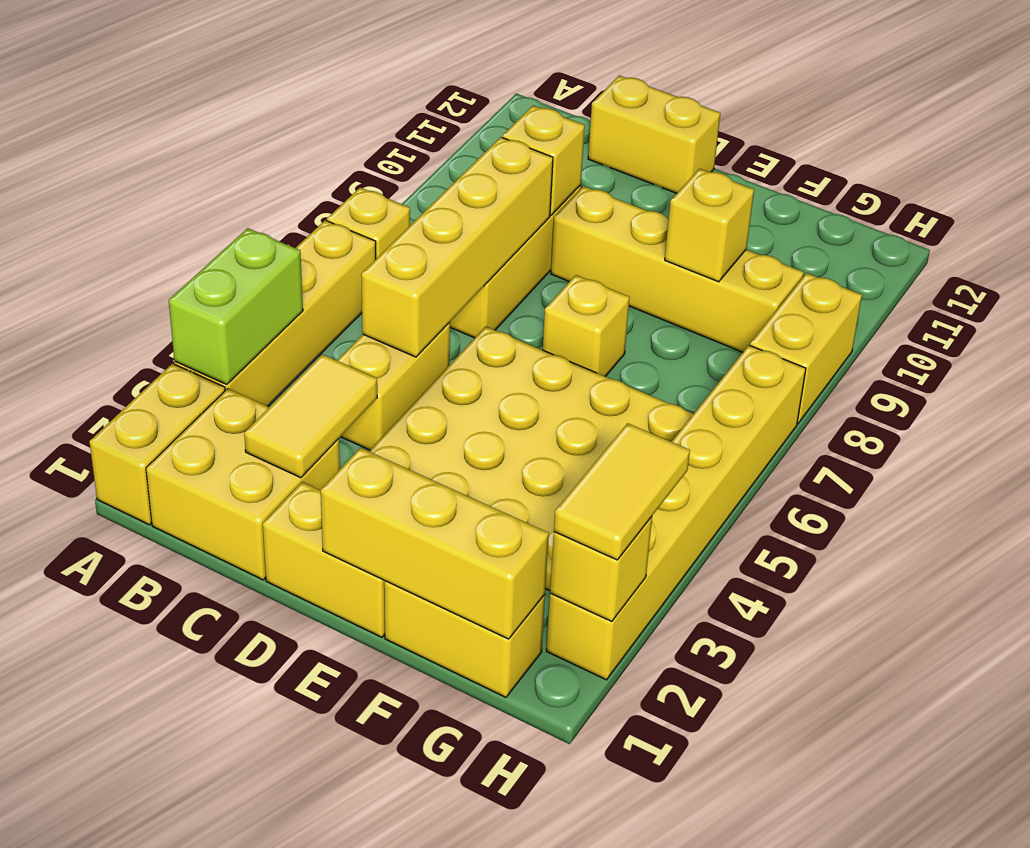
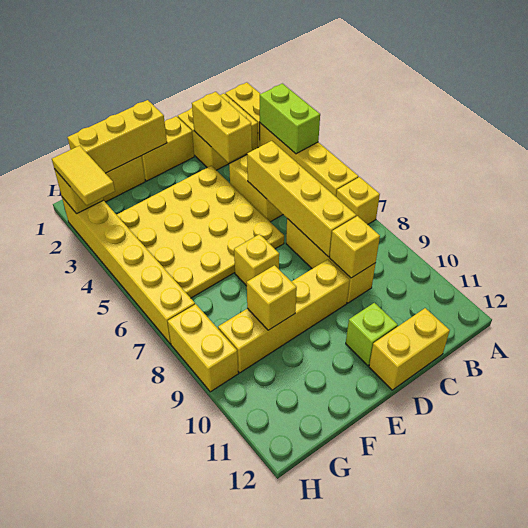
yellow tile C2:C3 level 2 -> yellow brick C2:C3 level 2
none -> lime brick D11 level 1

